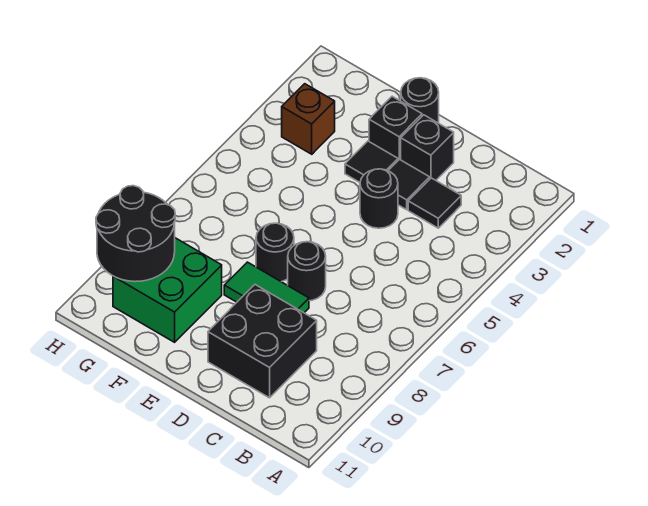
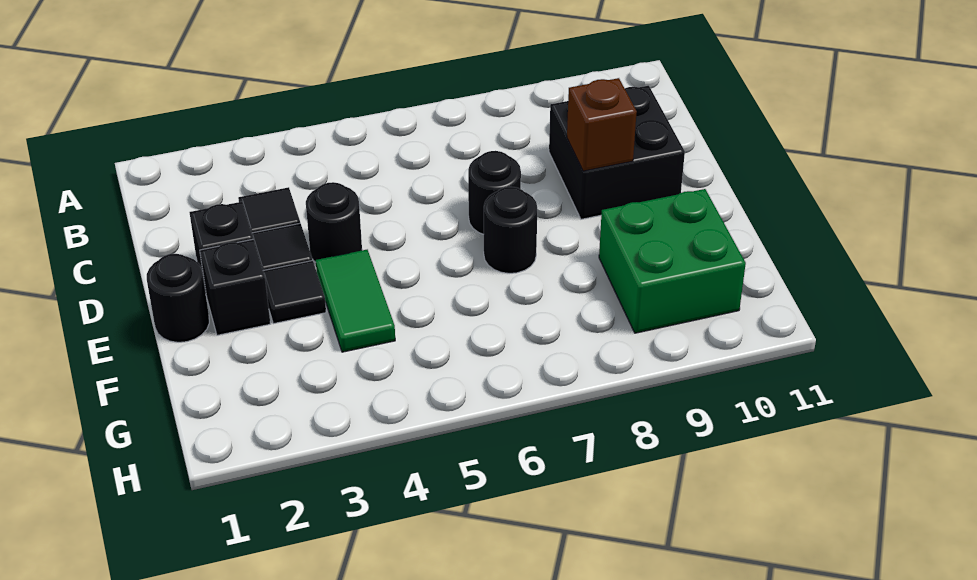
green tile D8:E8 level 1 -> green tile E4:F4 level 1
brown brick G3 level 1 -> brown brick D9 level 2
black round brick G9:H10 level 2 -> none

